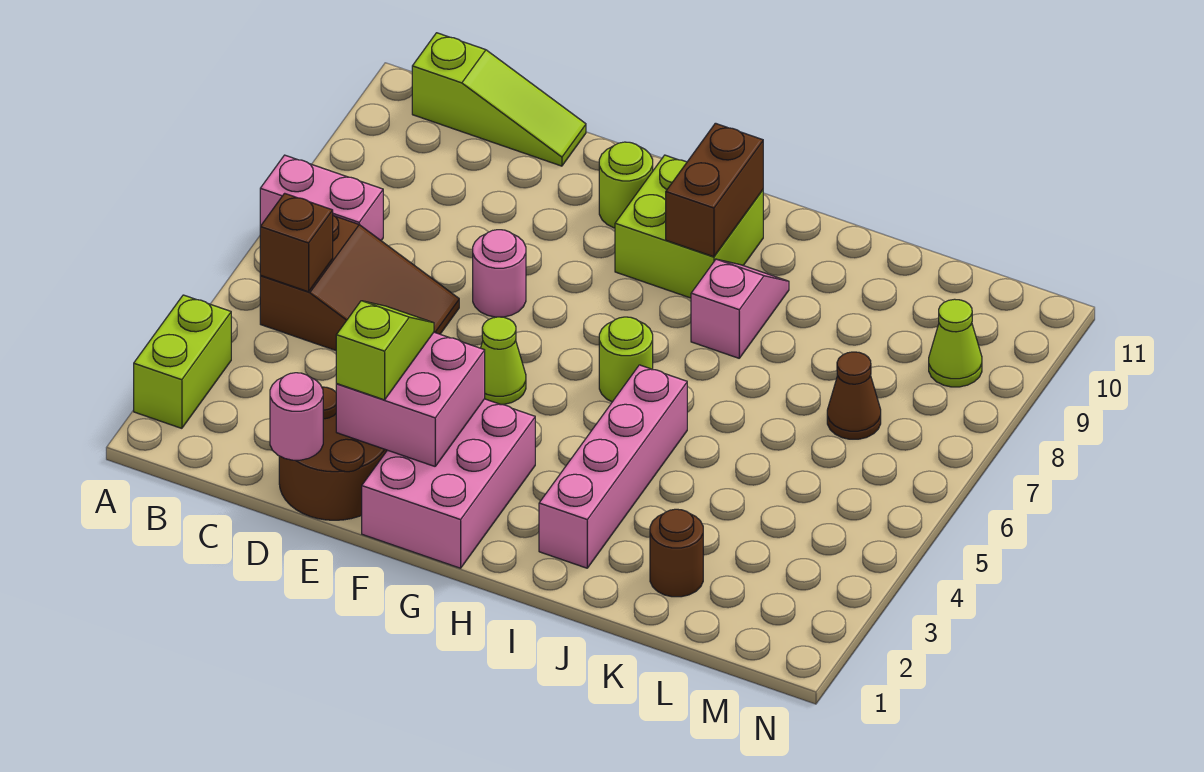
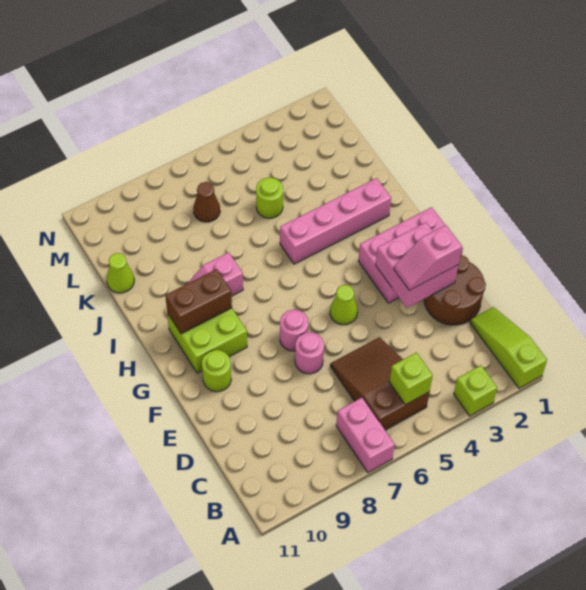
lime brick A2:A3 level 1 -> lime brick A3 level 1
brown brick B5 level 2 -> lime brick B5 level 2
lime slope B11:D11 level 1 top B -> lime slope A1:C1 level 1 top A
pink round brick D1 level 2 -> pink round brick F7 level 1
lime slope E2:E3 level 3 top 2 -> pink slope E2:E3 level 3 top 2
lime round brick H6 level 1 -> lime round brick K5 level 1
brown round brick K2 level 1 -> none
lime cone M9 level 1 -> lime cone K11 level 1

